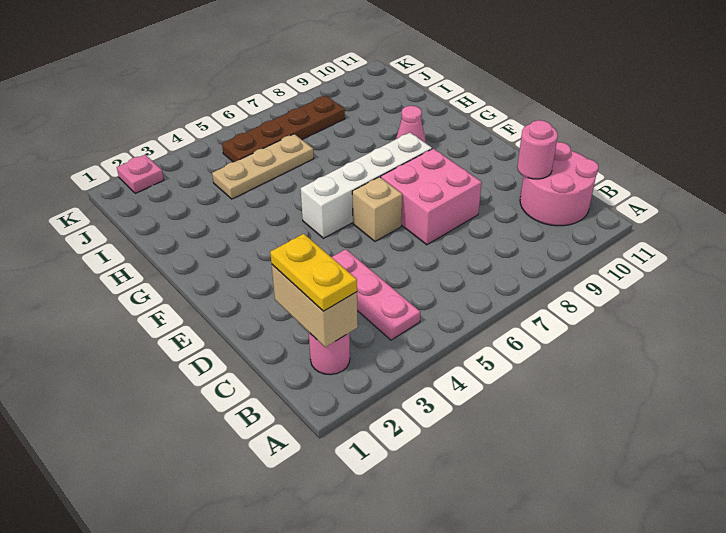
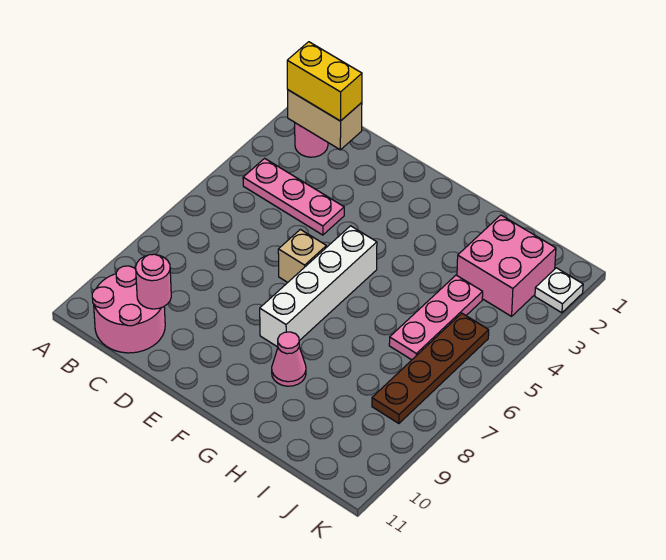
yellow plate B2:C2 level 3 -> yellow brick B2:C2 level 3
pink brick D7:E8 level 1 -> pink brick I2:J3 level 1
tan plate I4:I6 level 1 -> pink plate I4:I6 level 1
pink plate K2 level 1 -> white plate K2 level 1

